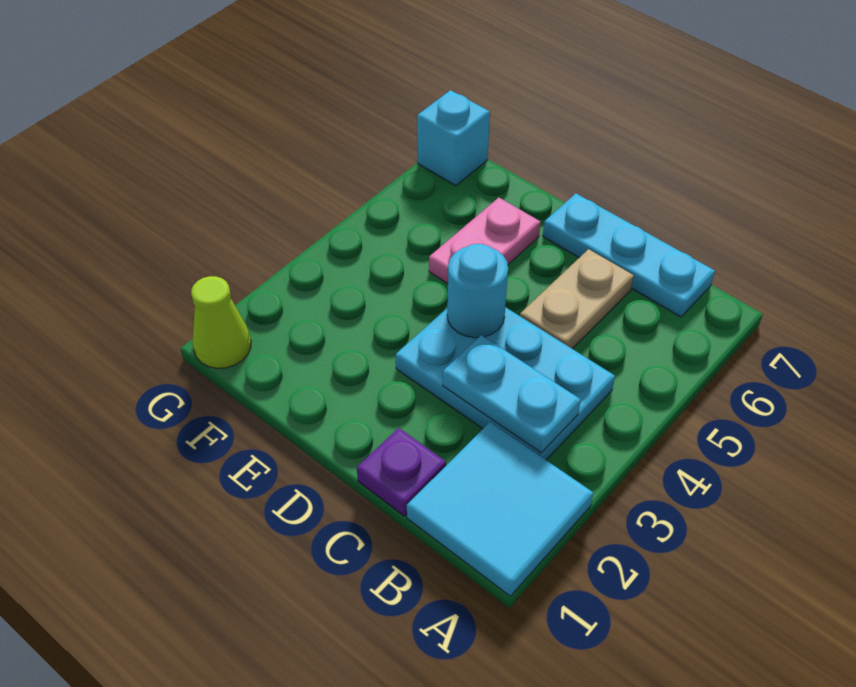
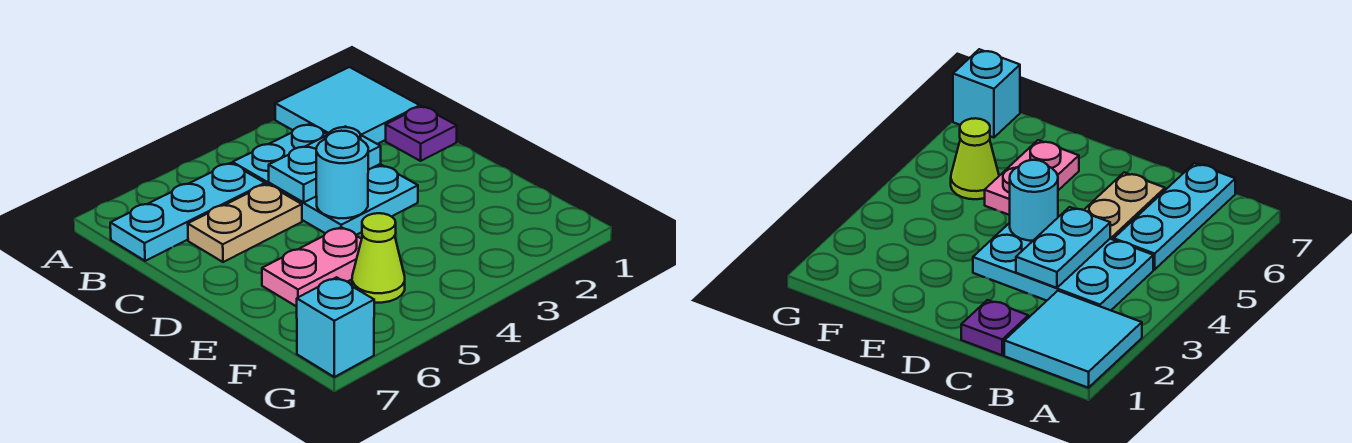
cyan plate B3:C3 level 2 -> cyan plate C3:C4 level 2
cyan plate B7:D7 level 1 -> cyan plate B5:B7 level 1
lime cone G1 level 1 -> lime cone F5 level 1

